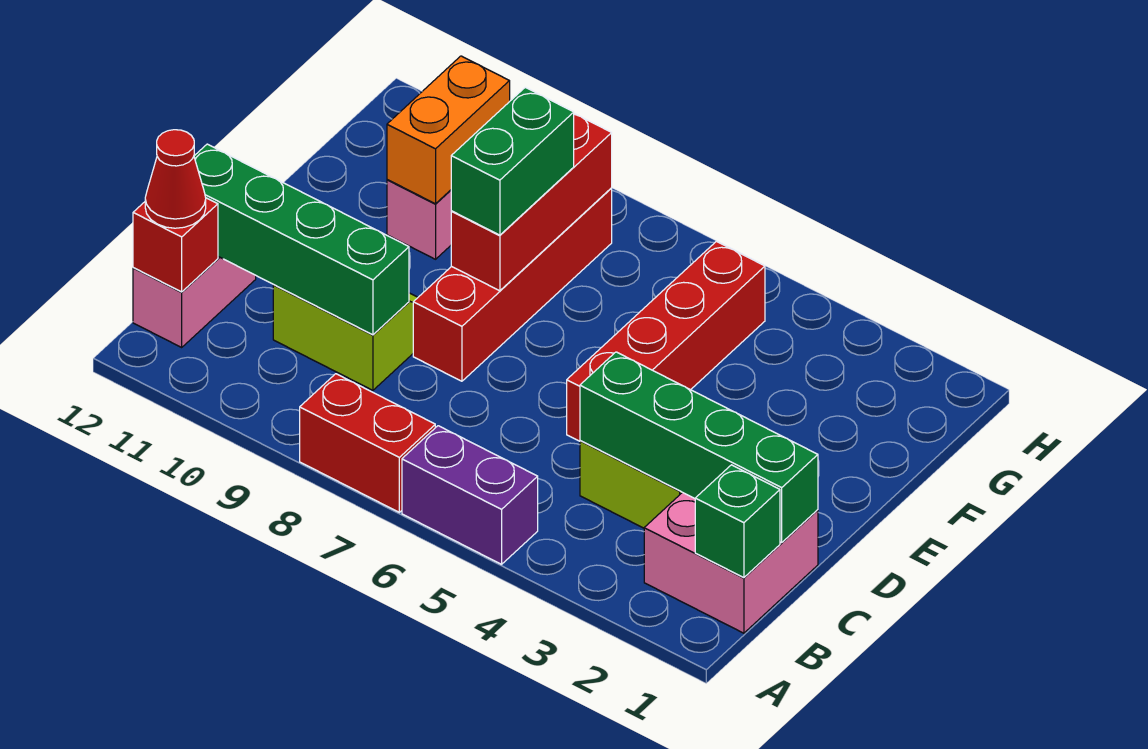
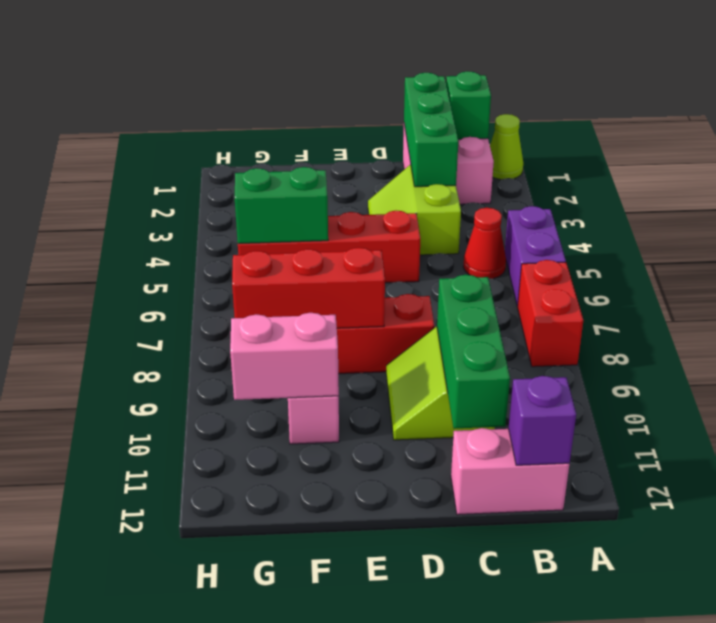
none -> lime cone A1 level 1
red brick B12 level 2 -> purple brick B12 level 2
red cone B12 level 3 -> red cone B5 level 1
green brick C1:C4 level 2 -> green brick C1:C3 level 2
green brick C9:C12 level 2 -> green brick C9:C11 level 2
green brick E8:F8 level 3 -> green brick F5:G5 level 2
orange brick F10:G10 level 2 -> pink brick F10:G10 level 2

